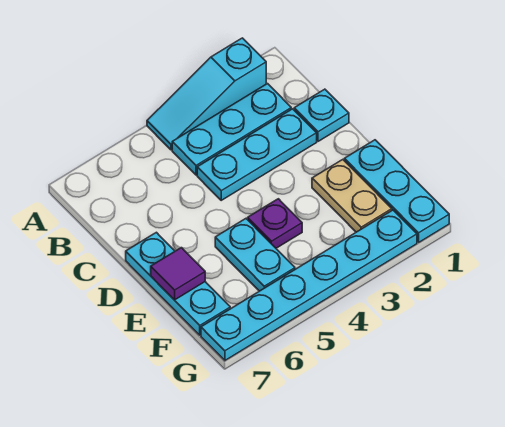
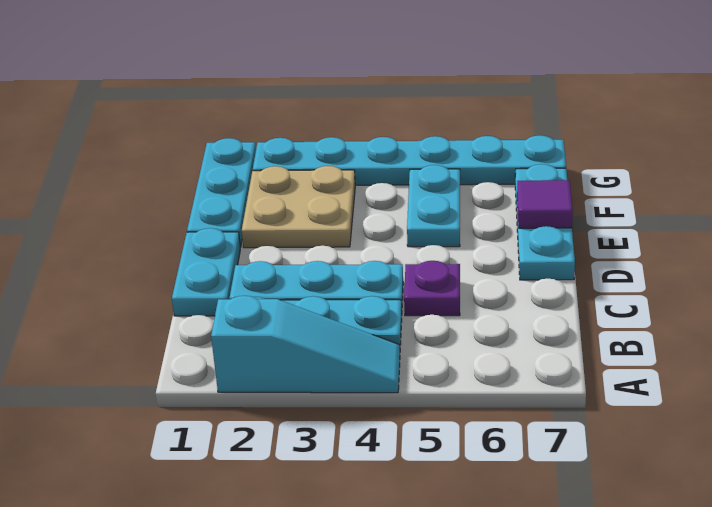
cyan plate C1 level 1 -> cyan plate C1:D1 level 1
tan plate E2:F2 level 1 -> tan plate E2:F3 level 1
purple plate E4 level 1 -> purple plate C5 level 1

